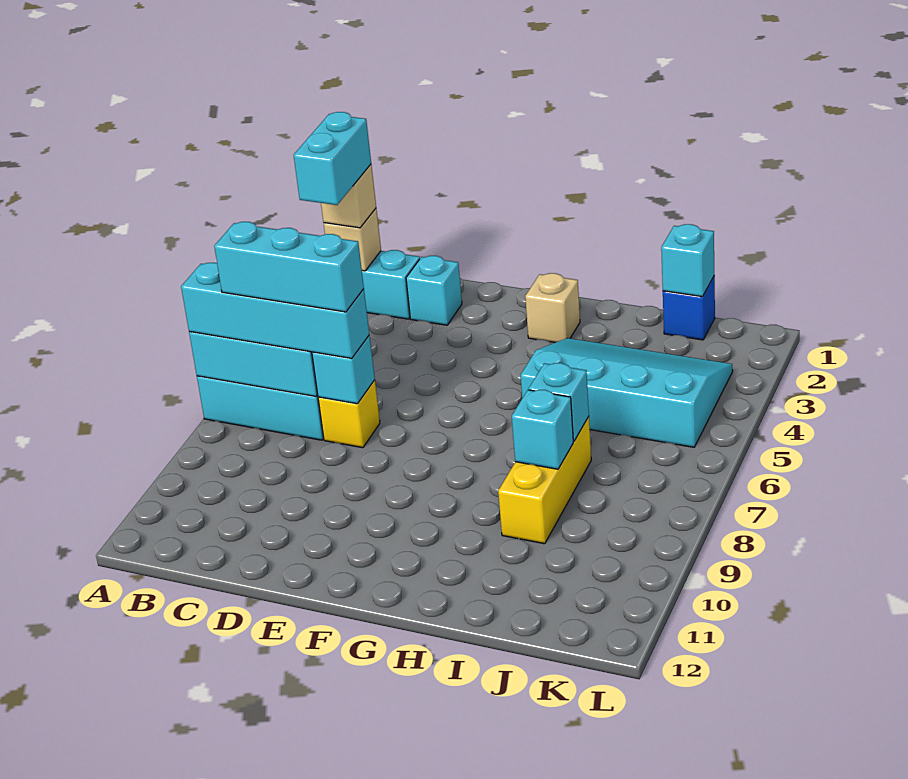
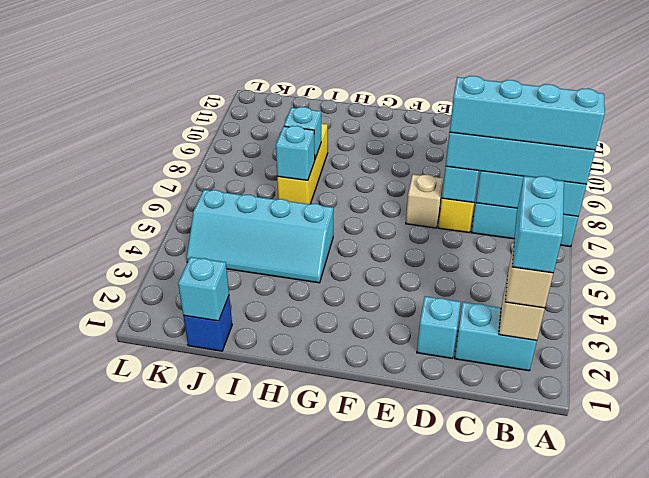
cyan brick B7:D7 level 4 -> cyan brick A7:D7 level 4
tan brick G2 level 1 -> tan brick E7 level 1
cyan slope H3:K5 level 1 top 5 -> cyan slope H4:K5 level 1 top 5

